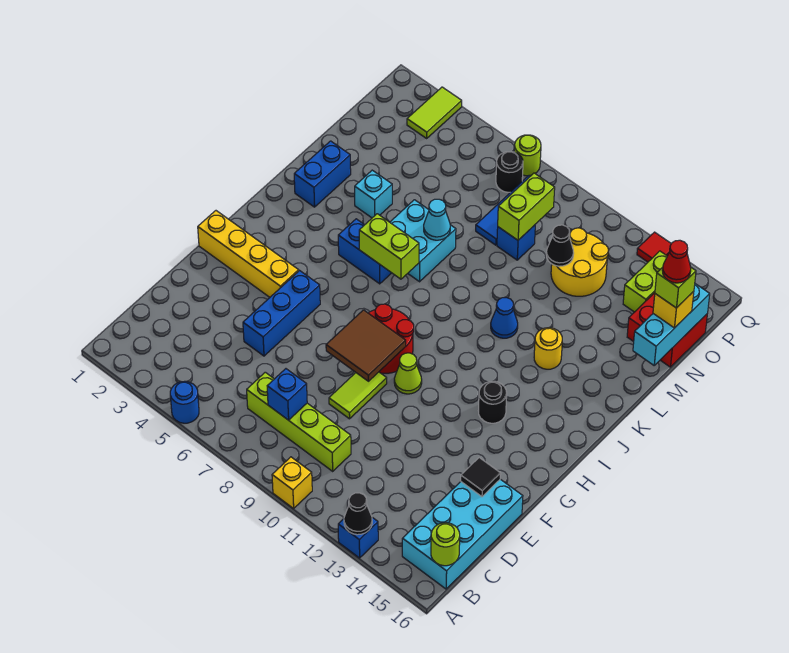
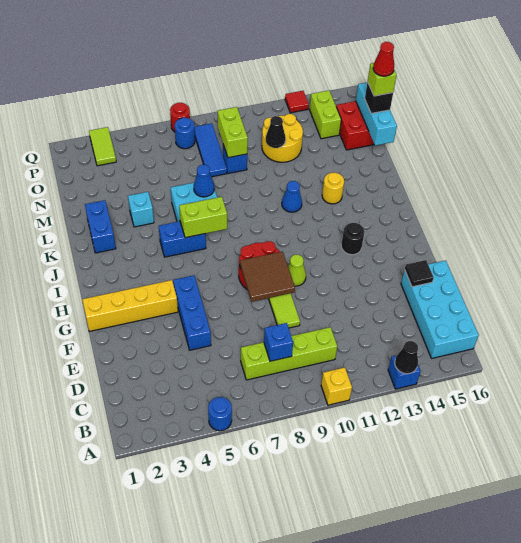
lime round brick B16 level 2 -> none
cyan cone L7 level 2 -> blue cone L7 level 2
yellow brick N16 level 3 -> black brick N16 level 3
black round brick P7 level 1 -> blue round brick P7 level 1
lime round brick Q7 level 1 -> red round brick Q7 level 1

